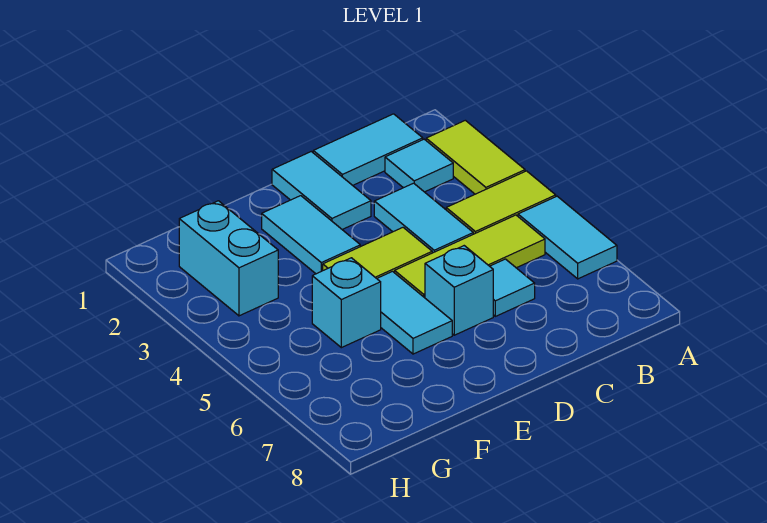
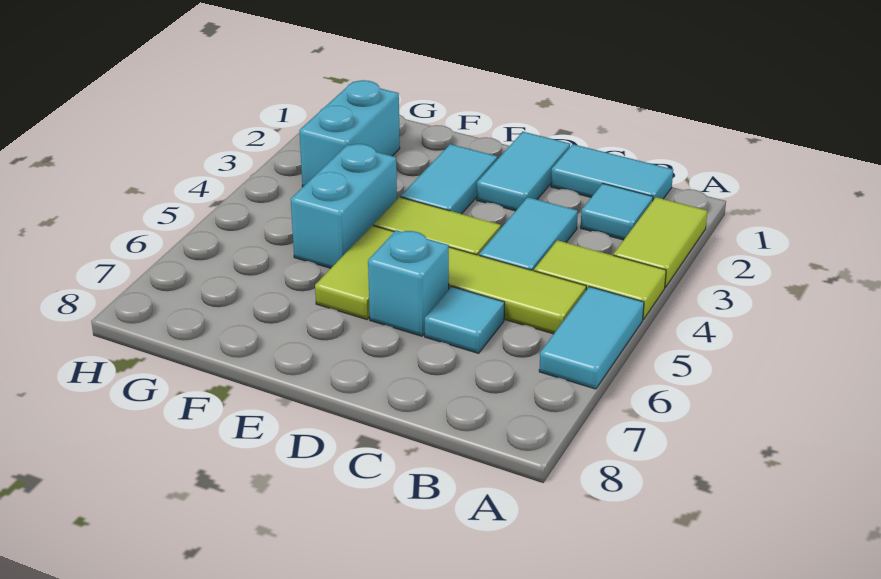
cyan tile E5:E6 level 1 -> lime tile E5:E6 level 1
cyan brick F5 level 1 -> cyan brick F4:F5 level 1

